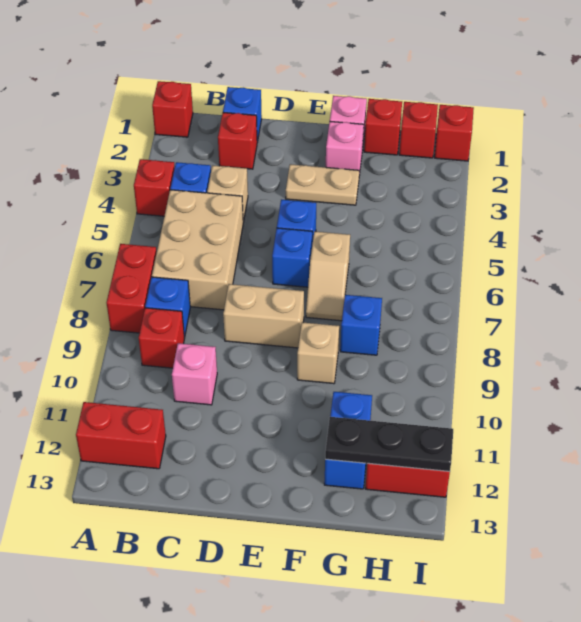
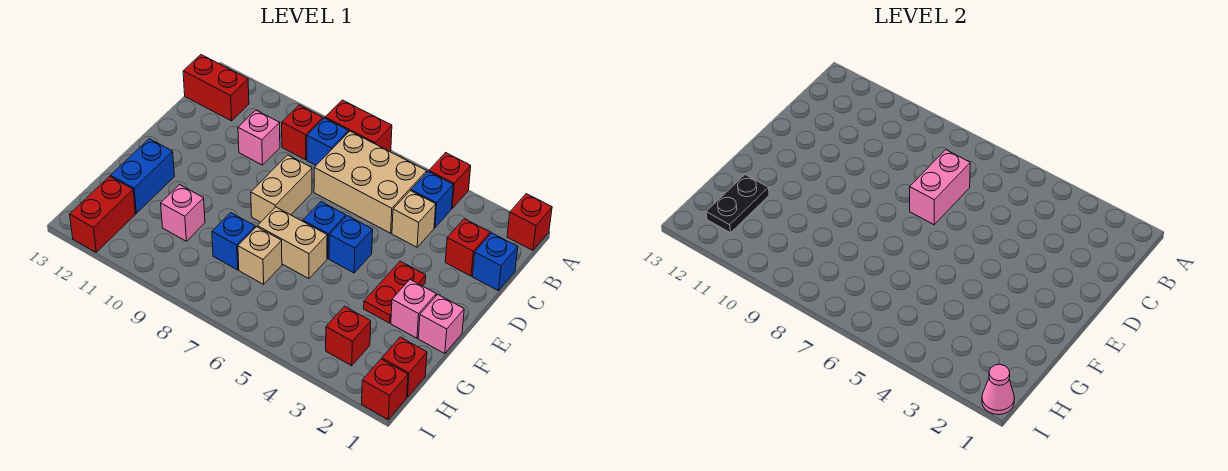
red brick A12:B12 level 1 -> red brick B12:B13 level 1
none -> pink brick C7:D7 level 2
tan plate E3:F3 level 1 -> red plate E3:F3 level 1
tan slope F6:F7 level 1 top 6 -> tan brick F6:F7 level 1
tan brick F9 level 1 -> tan brick G7 level 1
red brick G1 level 1 -> red brick H3 level 1
none -> pink brick G10 level 1
blue brick G11:G12 level 1 -> blue brick F12:G12 level 1
black plate G12:I12 level 2 -> black plate G12:H12 level 2
none -> pink cone I1 level 2

